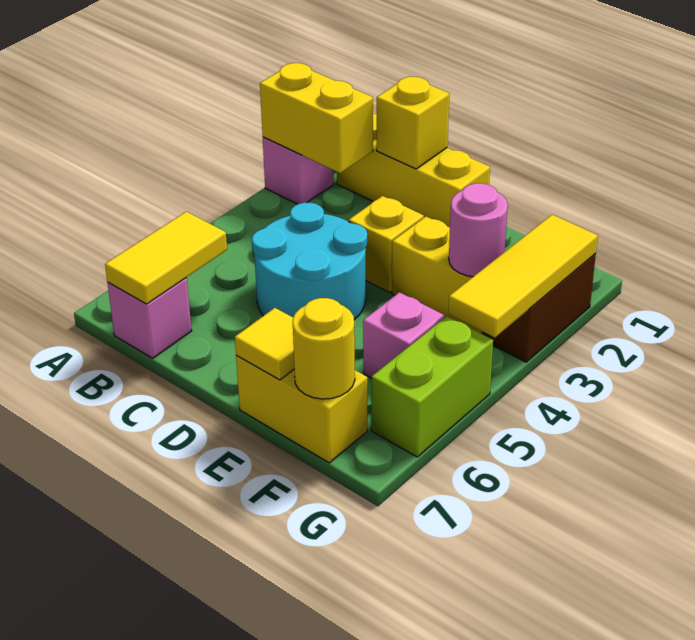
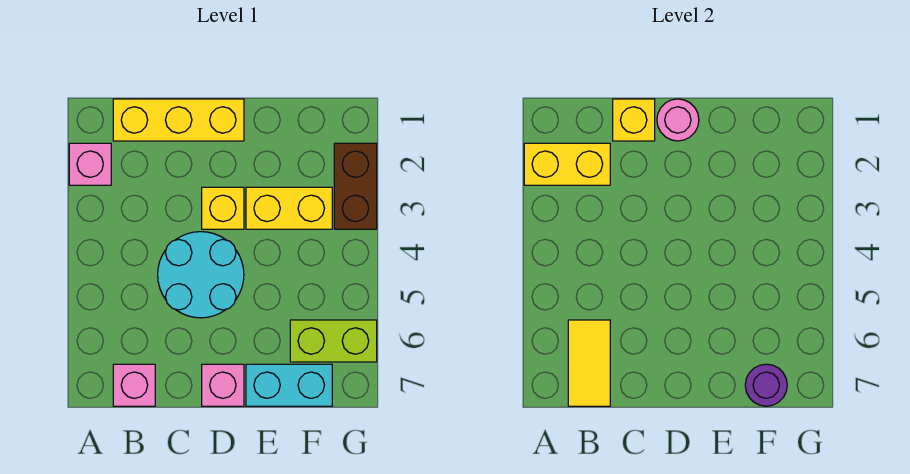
yellow brick E7:F7 level 1 -> cyan brick E7:F7 level 1
yellow tile E7 level 2 -> none
pink round brick F3 level 2 -> pink round brick D1 level 2
pink brick F5 level 1 -> pink brick D7 level 1
yellow round brick F7 level 2 -> purple round brick F7 level 2
yellow tile G2:G4 level 2 -> none
lime brick G5:G6 level 1 -> lime brick F6:G6 level 1

